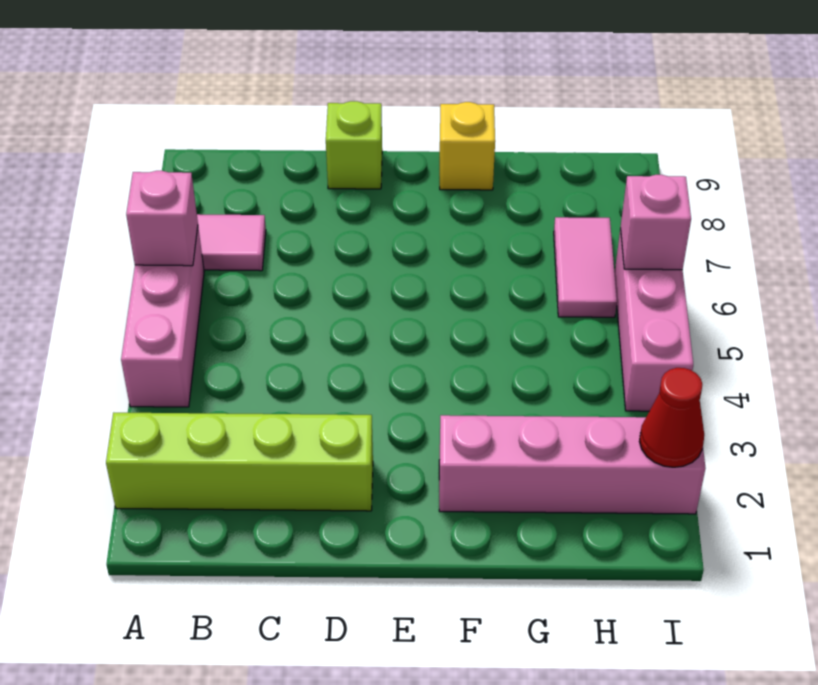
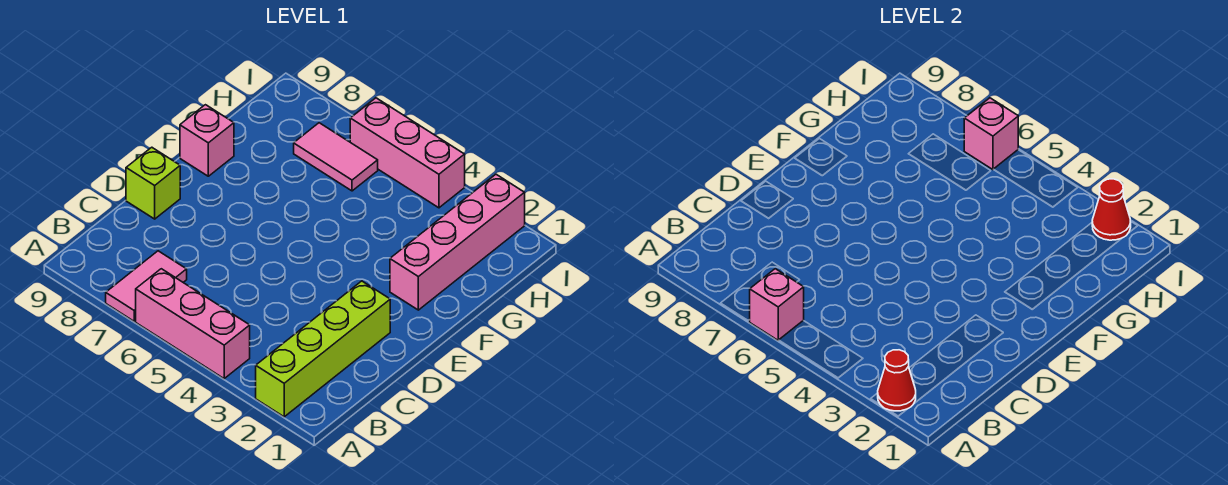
none -> red cone A2 level 2
yellow brick F9 level 1 -> pink brick F9 level 1

